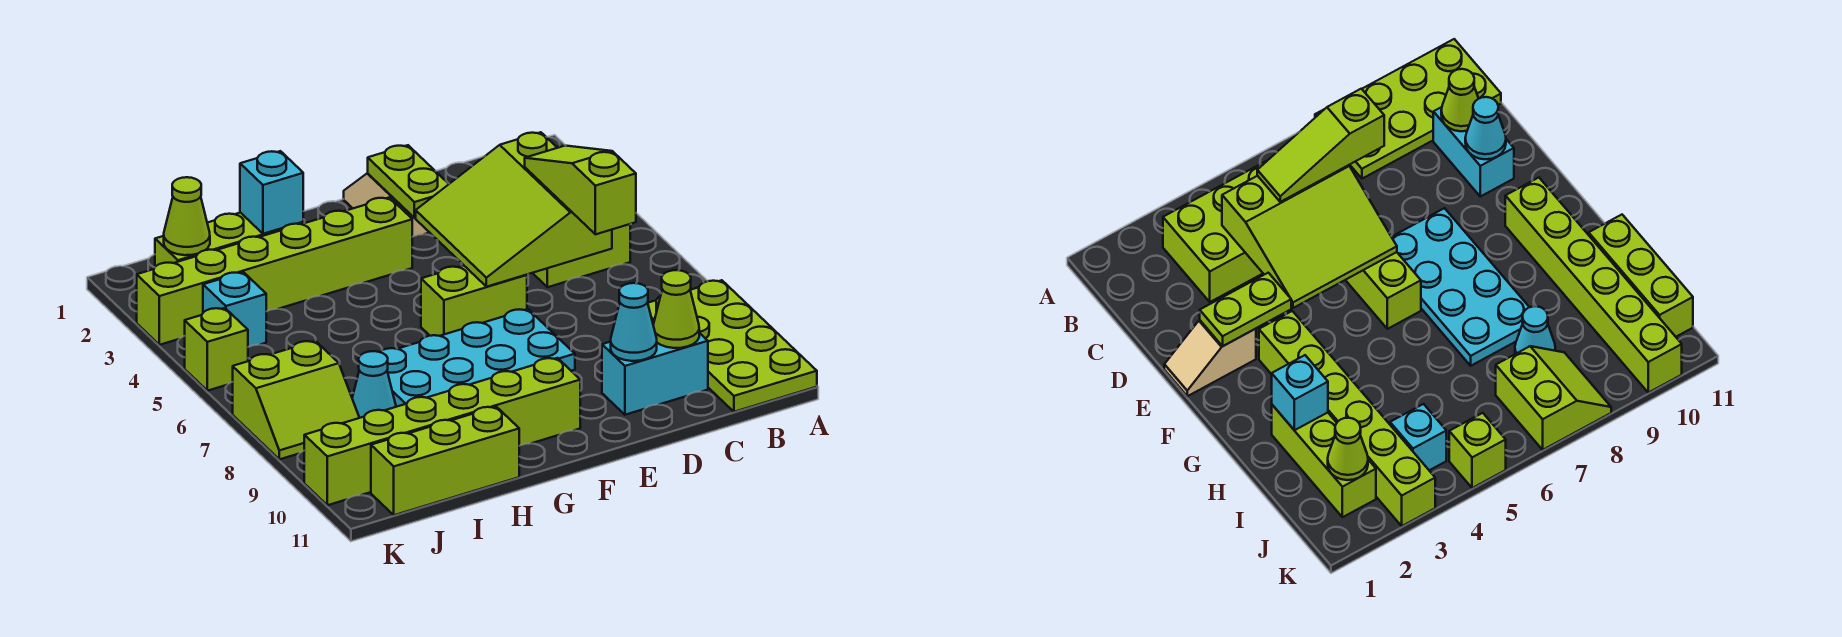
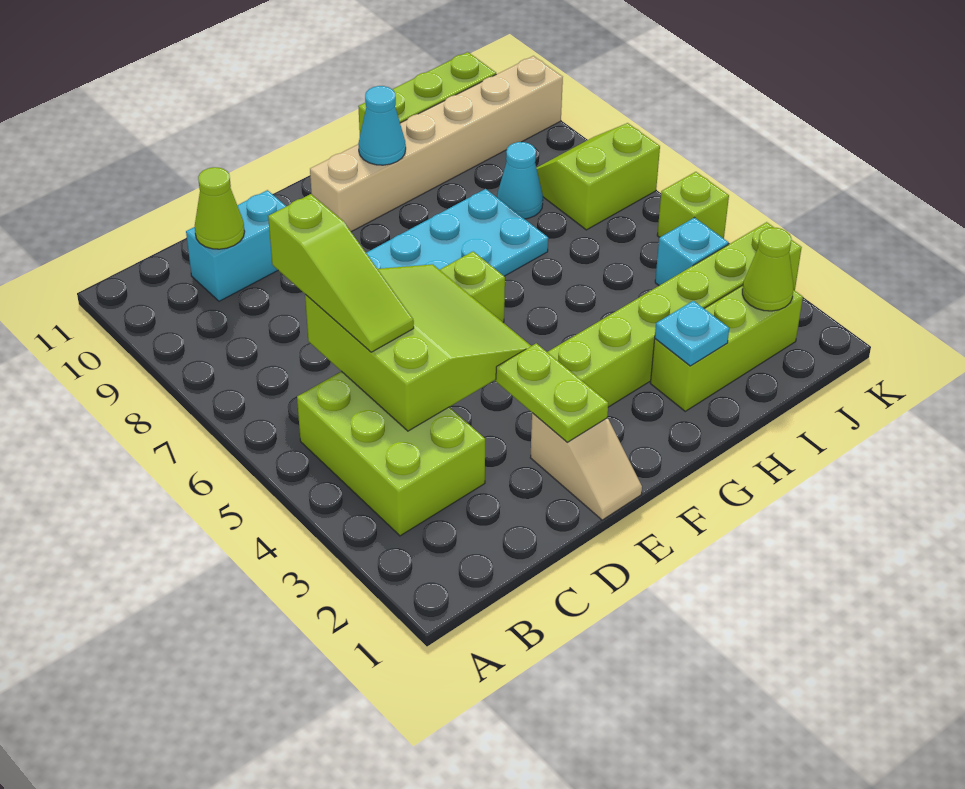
lime plate A8:B11 level 1 -> none
cyan cone D10 level 2 -> cyan cone G10 level 2
lime brick F10:K10 level 1 -> tan brick F10:K10 level 1
cyan brick H2 level 2 -> cyan plate H2 level 2

